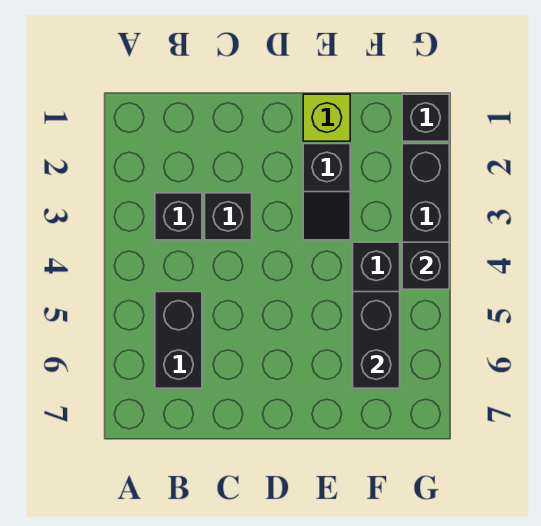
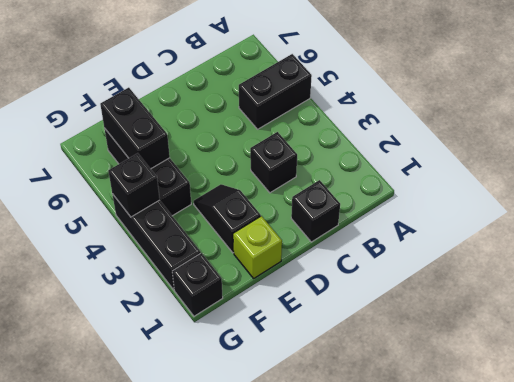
black brick B3 level 1 -> black brick C1 level 1
black brick B5:B6 level 1 -> black brick A5:B5 level 1

